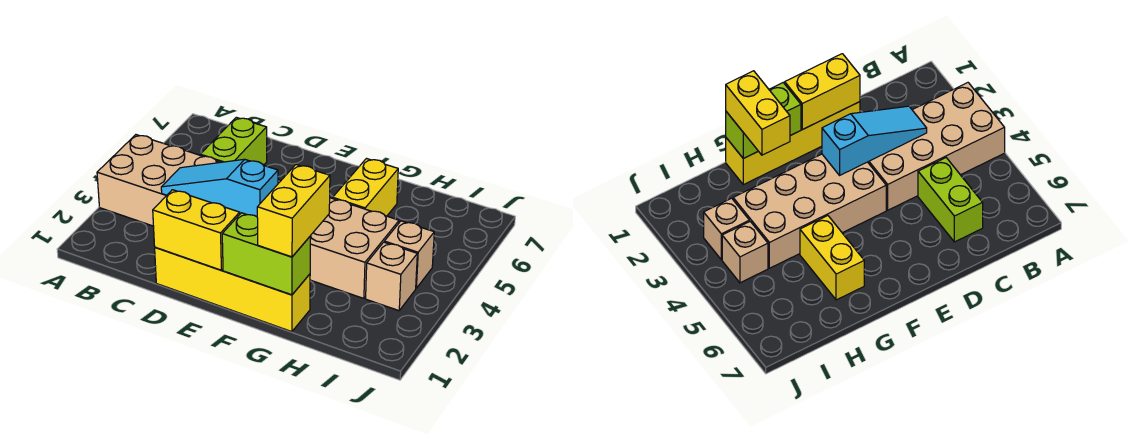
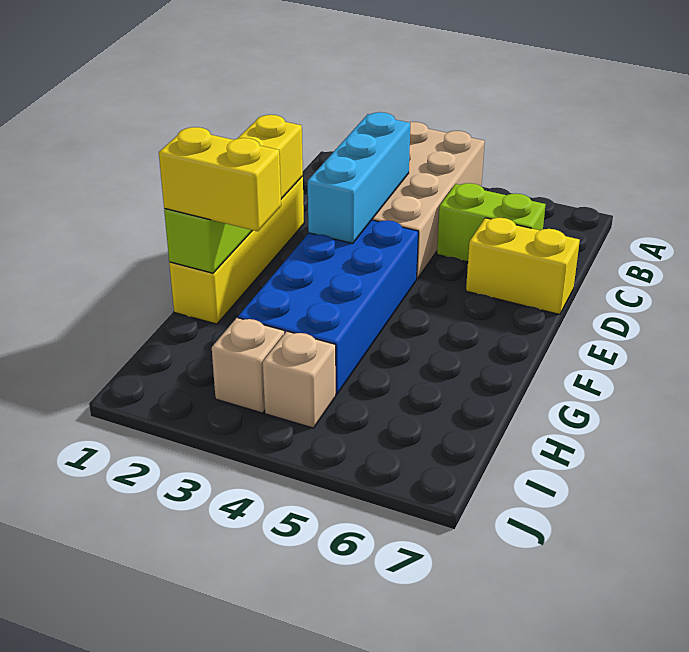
cyan slope C3:E3 level 2 top E -> cyan brick C3:E3 level 2
tan brick E3:H4 level 1 -> blue brick E3:H4 level 1
yellow brick G5:G6 level 1 -> yellow brick D6:D7 level 1

